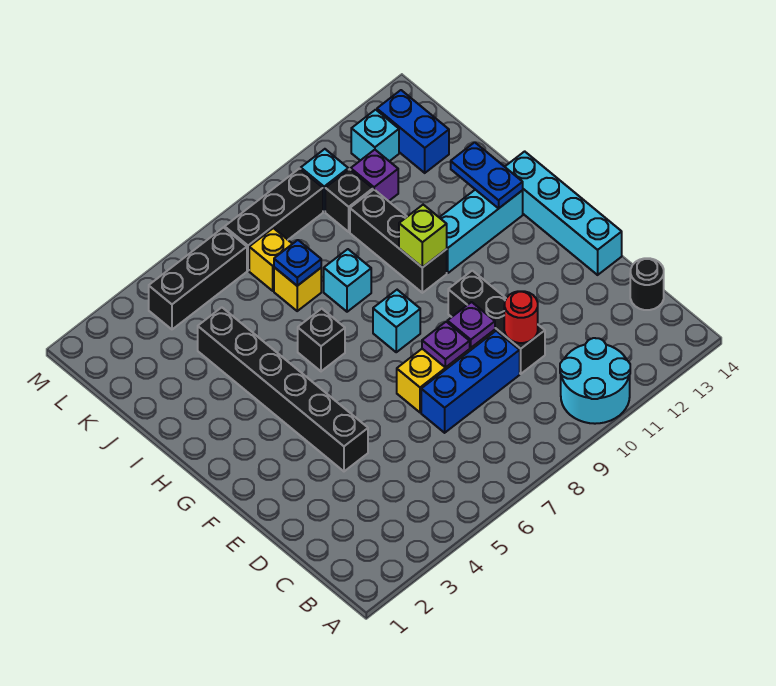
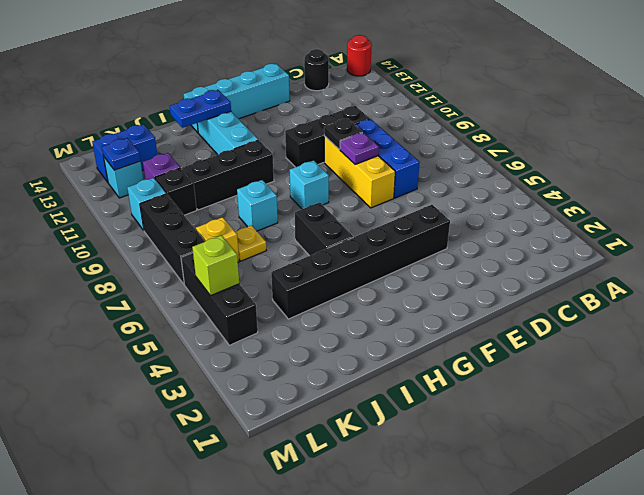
cyan round brick A10:B11 level 1 -> none
red round brick D10 level 2 -> red round brick A14 level 1
purple plate E9 level 2 -> black plate E9 level 2
black brick H6 level 1 -> black brick H5:H6 level 1
lime brick H10 level 2 -> lime brick L5 level 2
yellow brick J7 level 1 -> yellow plate J7 level 1
blue plate J7 level 2 -> blue plate L12 level 2

